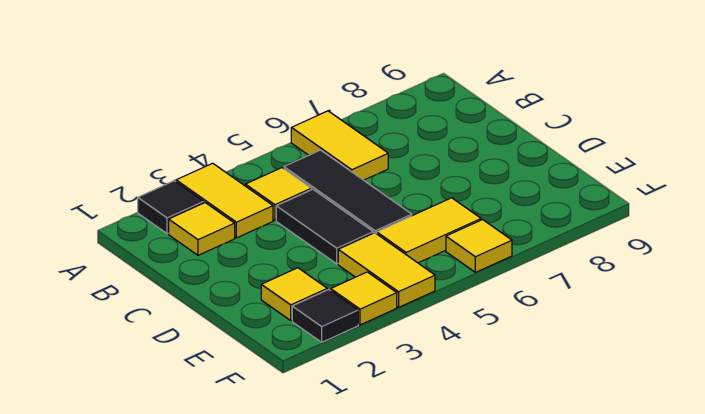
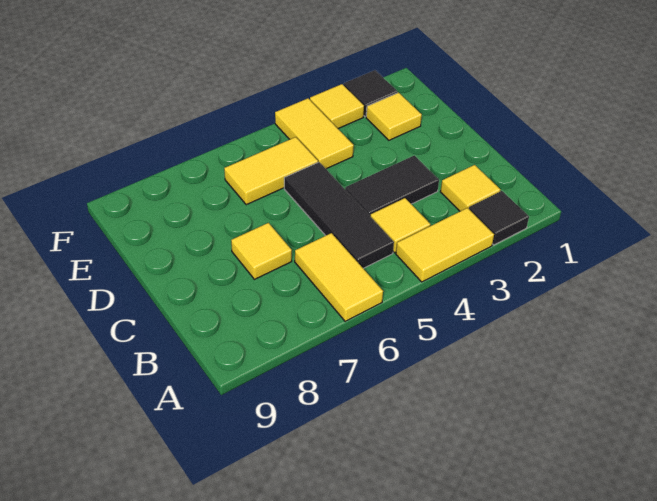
yellow tile A3:B3 level 1 -> yellow tile A3:A4 level 1
black tile C4:D4 level 1 -> black tile C3:C4 level 1
yellow tile F6 level 1 -> yellow tile C7 level 1

